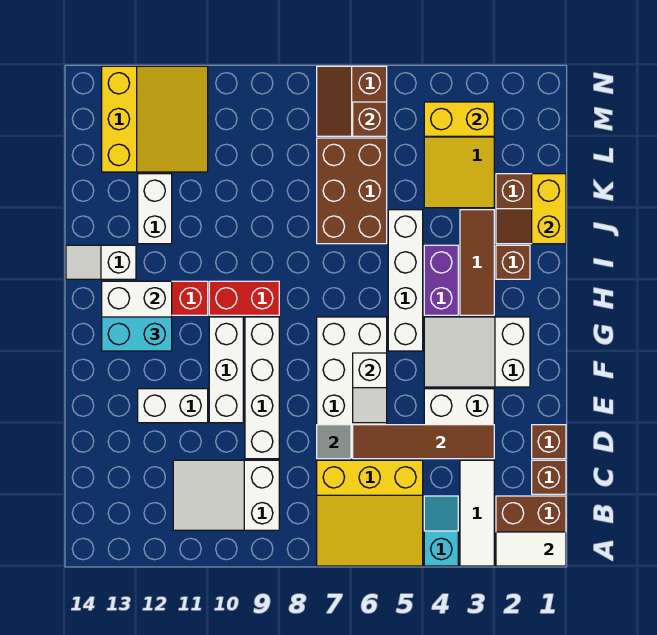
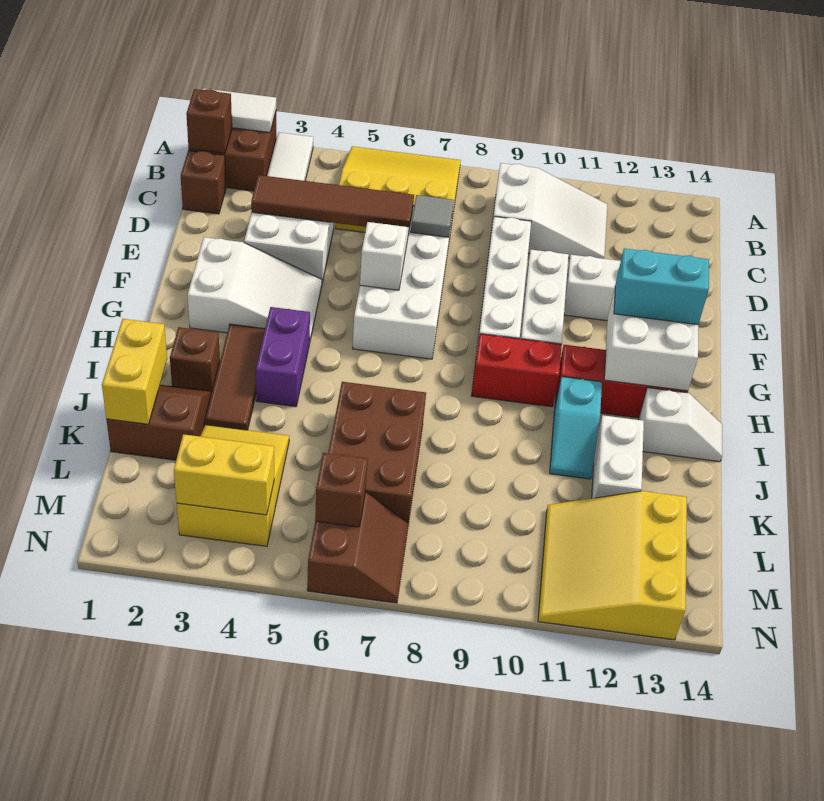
cyan slope A4:B4 level 1 top A -> cyan slope I11:J11 level 1 top I
brown brick D1 level 1 -> brown brick B1 level 2
white brick G5:J5 level 1 -> none

